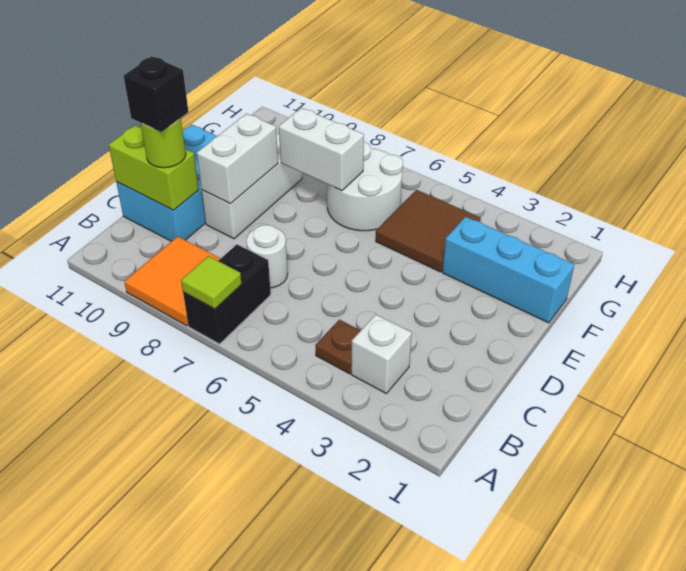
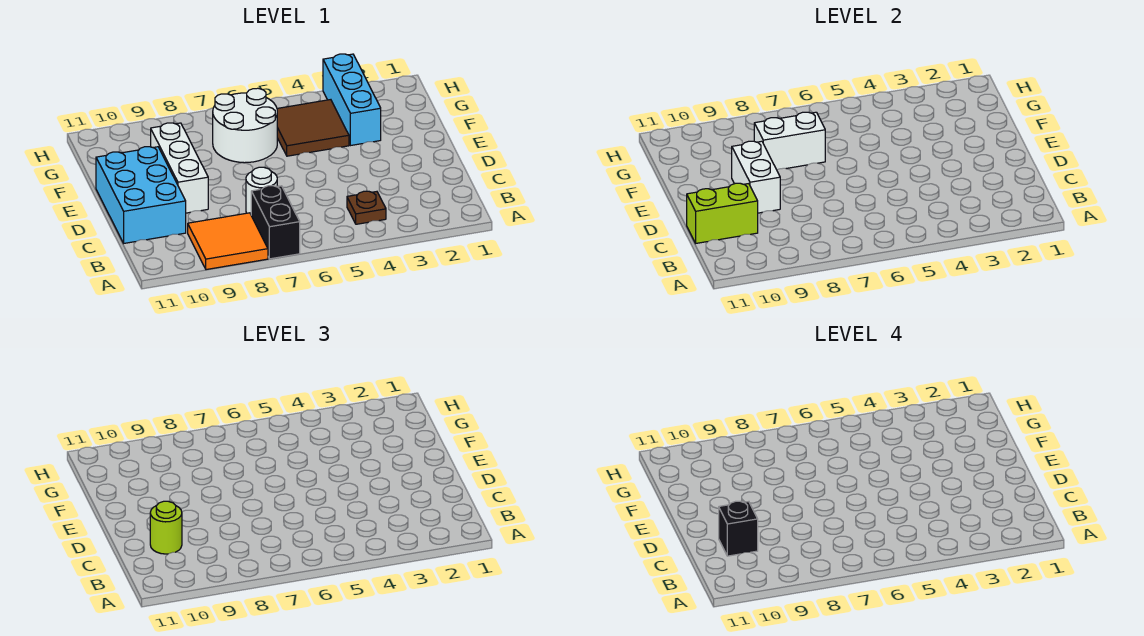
lime tile A7 level 2 -> none
white brick B3 level 1 -> none
cyan brick F1:F3 level 1 -> cyan brick F3:H3 level 1

